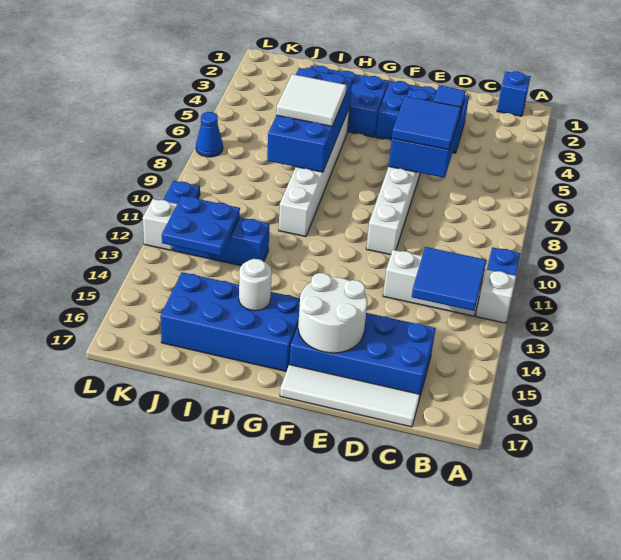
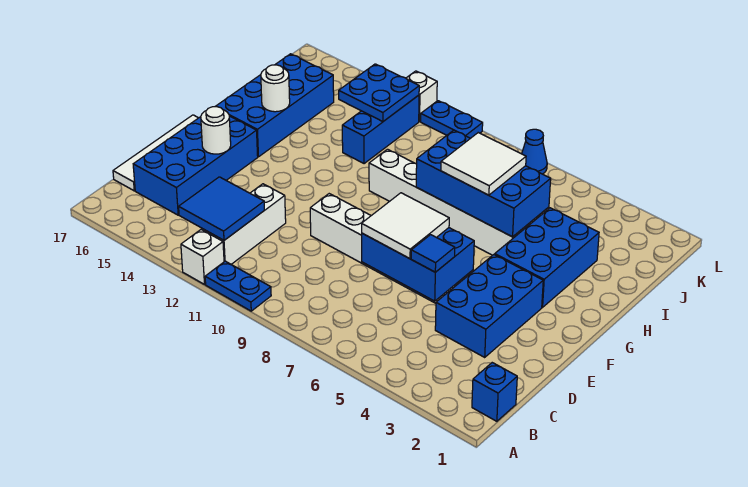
blue tile D6:E7 level 3 -> white tile D6:E7 level 3
white round brick E15:F16 level 2 -> white round brick E15 level 2

